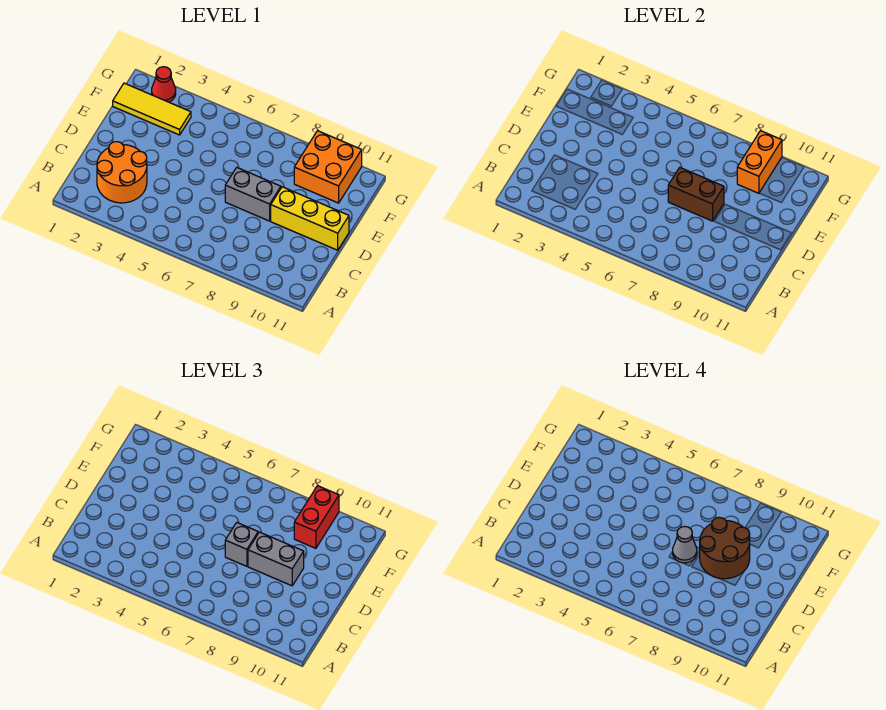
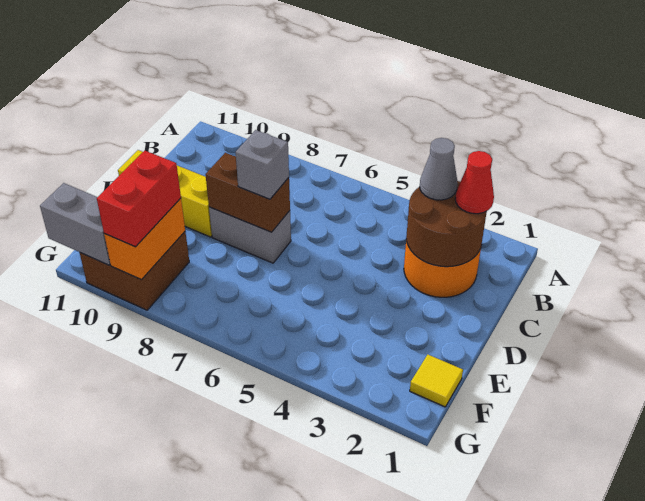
grey cone D7 level 4 -> grey cone B3 level 3
grey brick D8:D9 level 3 -> grey brick G10:G11 level 2
brown round brick D8:E9 level 4 -> brown round brick B2:C3 level 2
yellow tile F1:F3 level 1 -> yellow tile F1 level 1
orange brick F9:G10 level 1 -> brown brick F9:G10 level 1
red cone G2 level 1 -> red cone B2 level 3

